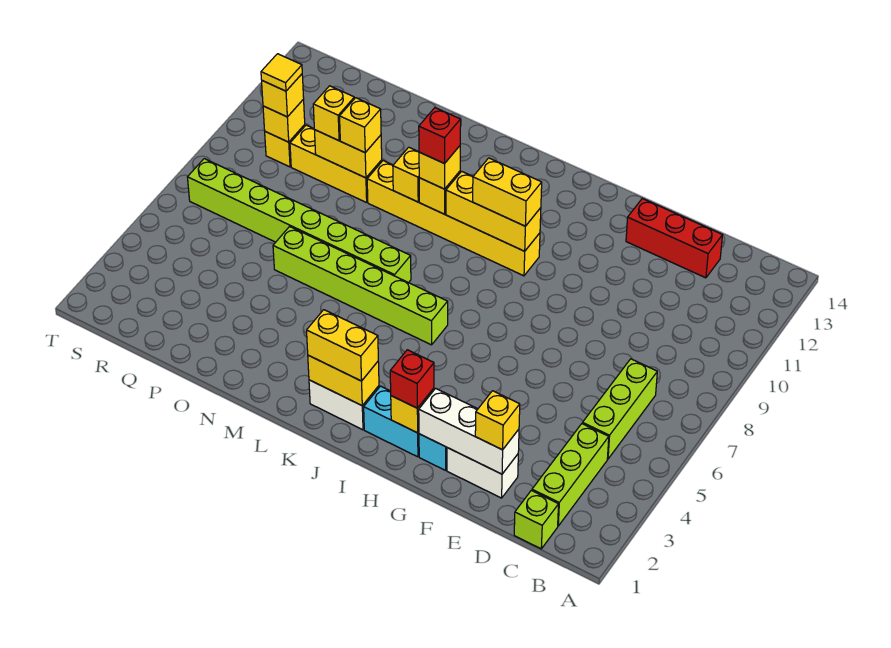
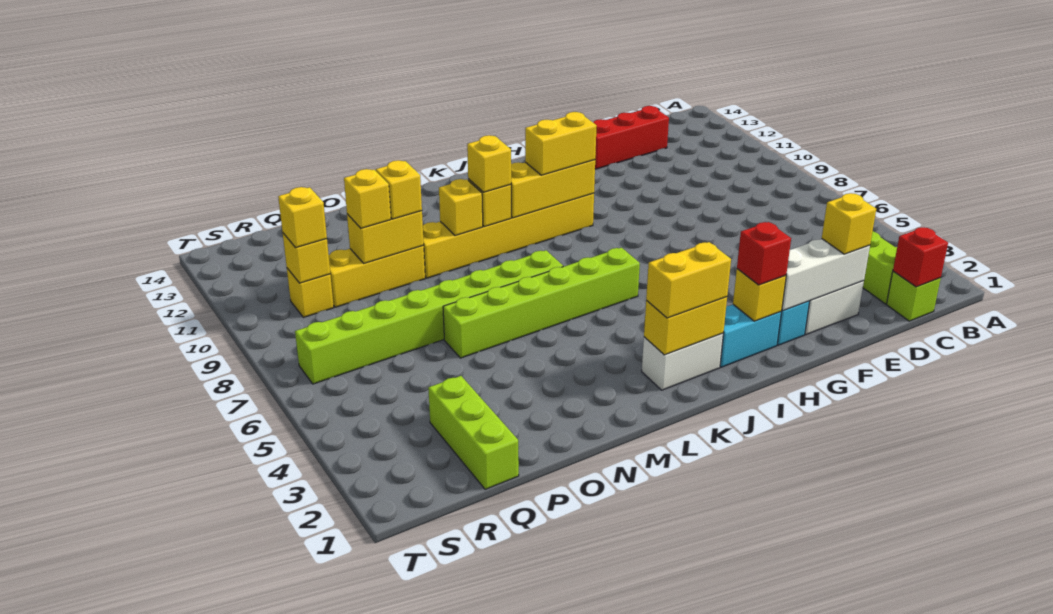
lime brick C5:C7 level 1 -> lime brick Q1:Q3 level 1
red brick L10 level 4 -> red brick C1 level 2
yellow tile R10 level 4 -> none

